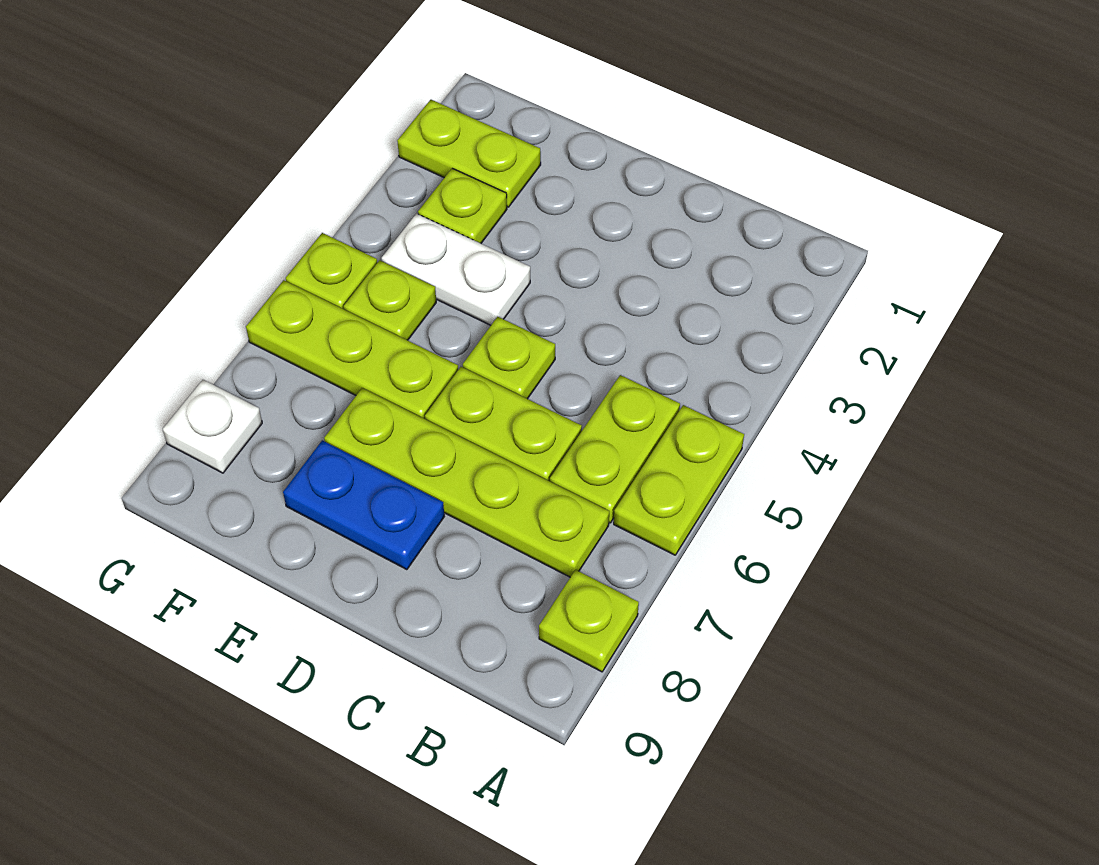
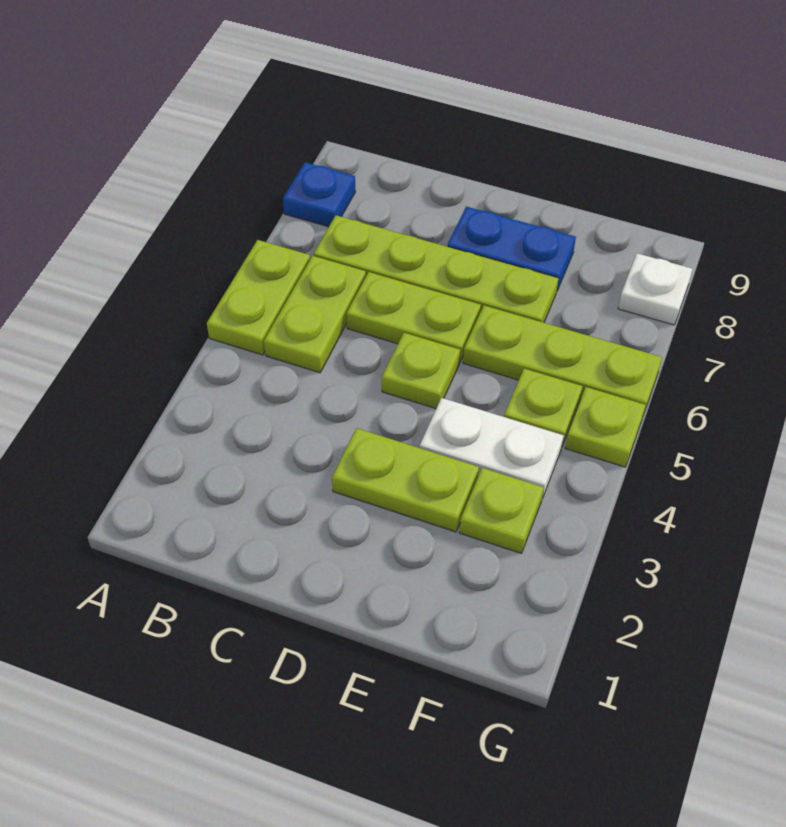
lime plate A8 level 1 -> blue plate A8 level 1
lime plate F2:G2 level 1 -> lime plate D3:E3 level 1

